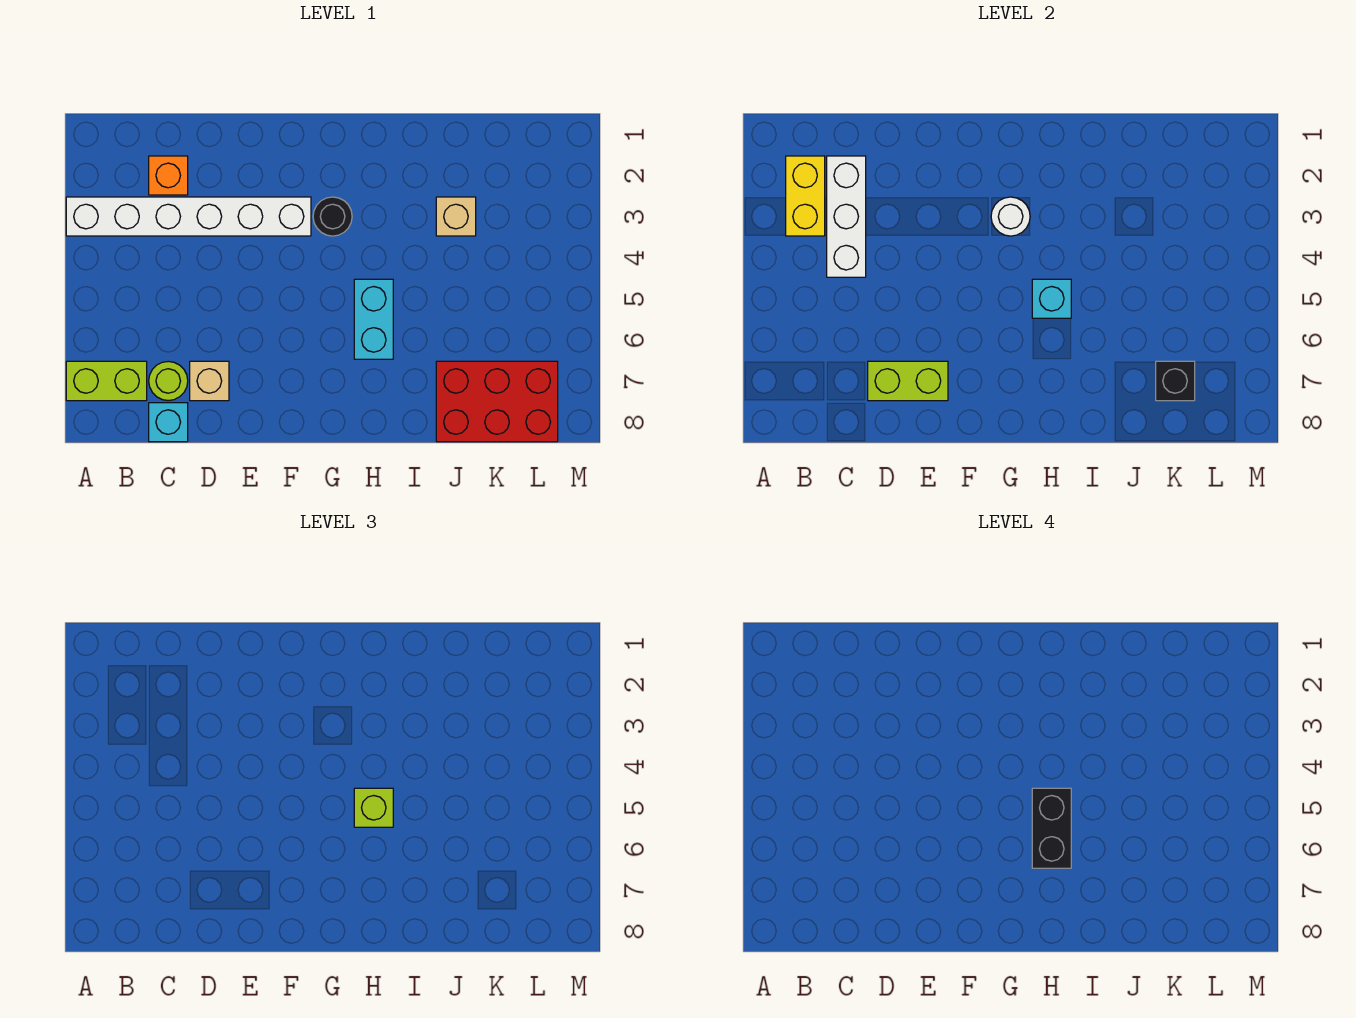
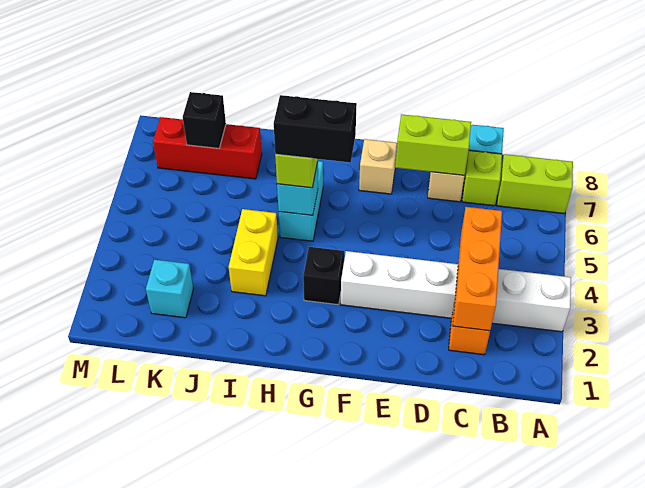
yellow brick B2:B3 level 2 -> yellow brick I3:I4 level 1
white brick C2:C4 level 2 -> orange brick C2:C4 level 2
lime round brick C7 level 1 -> lime brick C7 level 1
black round brick G3 level 1 -> black brick G3 level 1
white round brick G3 level 2 -> none
black brick H5:H6 level 4 -> black brick G5:H5 level 4
tan brick J3 level 1 -> tan brick F7 level 1
red brick J7:L8 level 1 -> red brick J7:L7 level 1
none -> cyan brick K2 level 1

